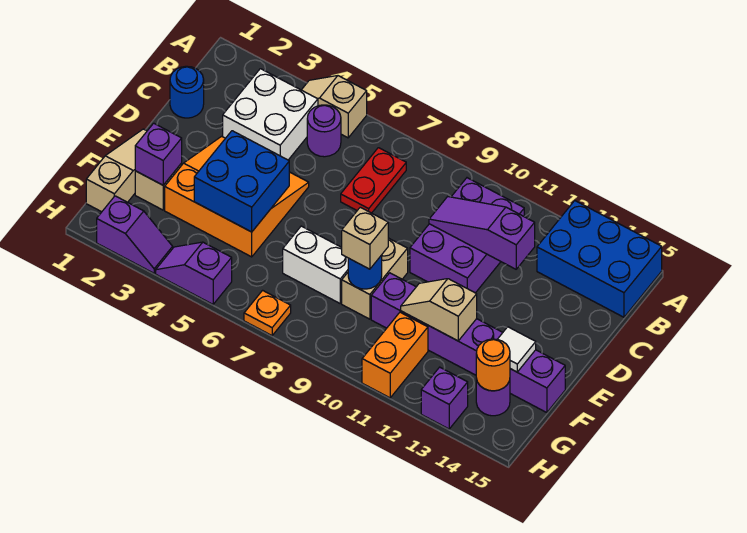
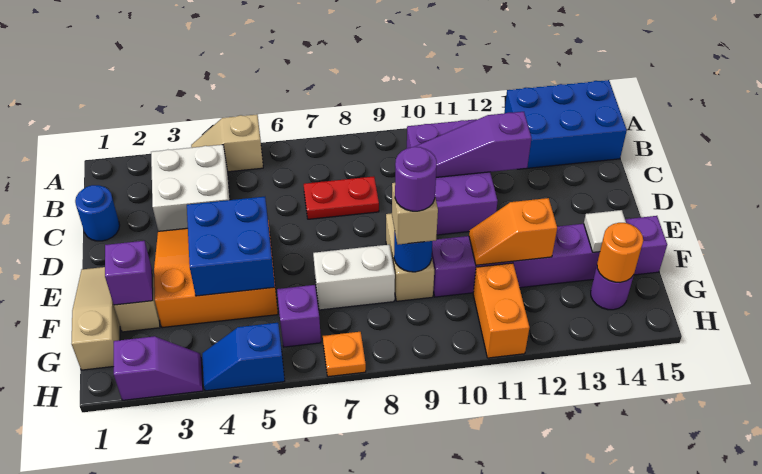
purple round brick B5 level 1 -> purple round brick F9 level 4
red plate B7:C7 level 1 -> red plate C7:C8 level 1
tan slope F11:F12 level 2 top 12 -> orange slope F11:F12 level 2 top 12
purple slope H4:H5 level 1 top 5 -> blue slope H4:H5 level 1 top 5
purple brick H13 level 1 -> purple brick G6 level 1

